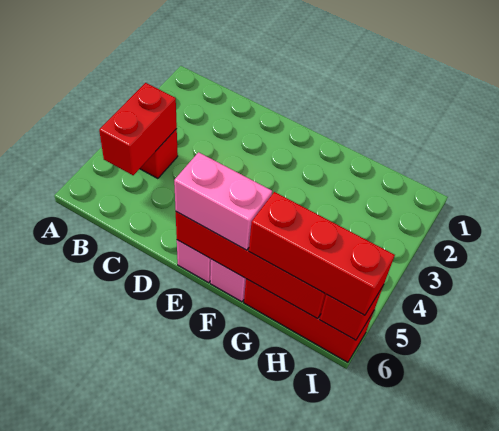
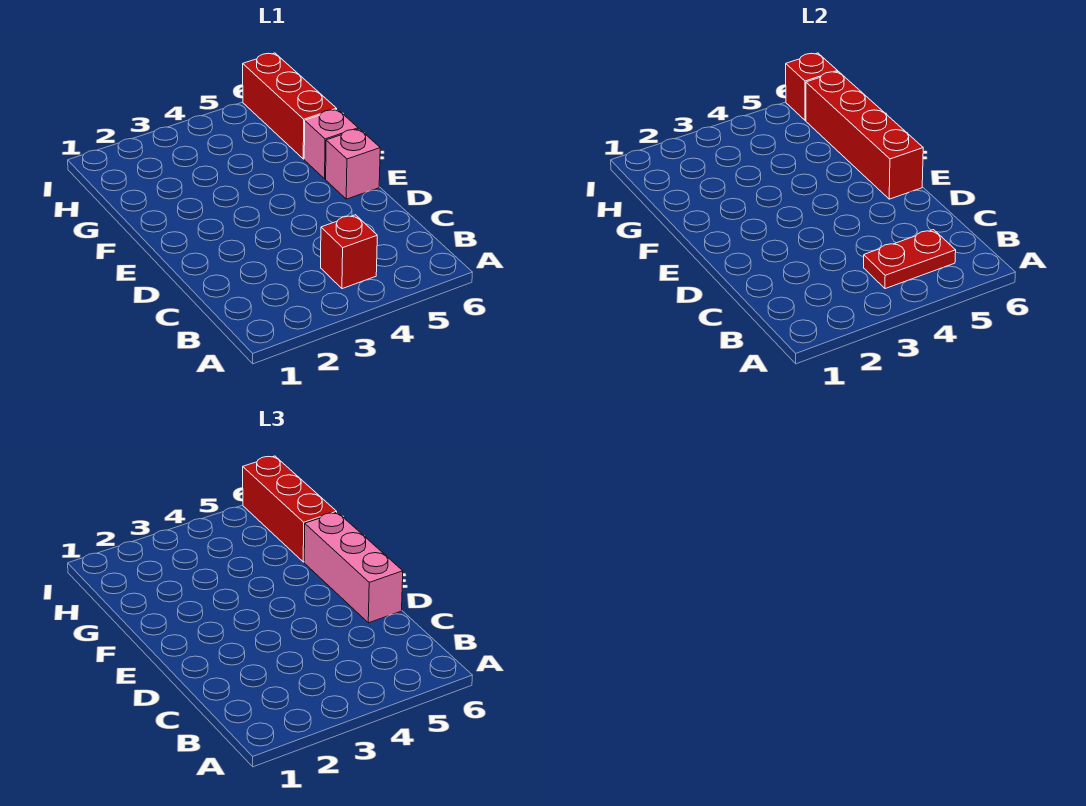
red brick B4:B5 level 2 -> red plate B4:B5 level 2
pink brick E6:F6 level 3 -> pink brick D6:F6 level 3

